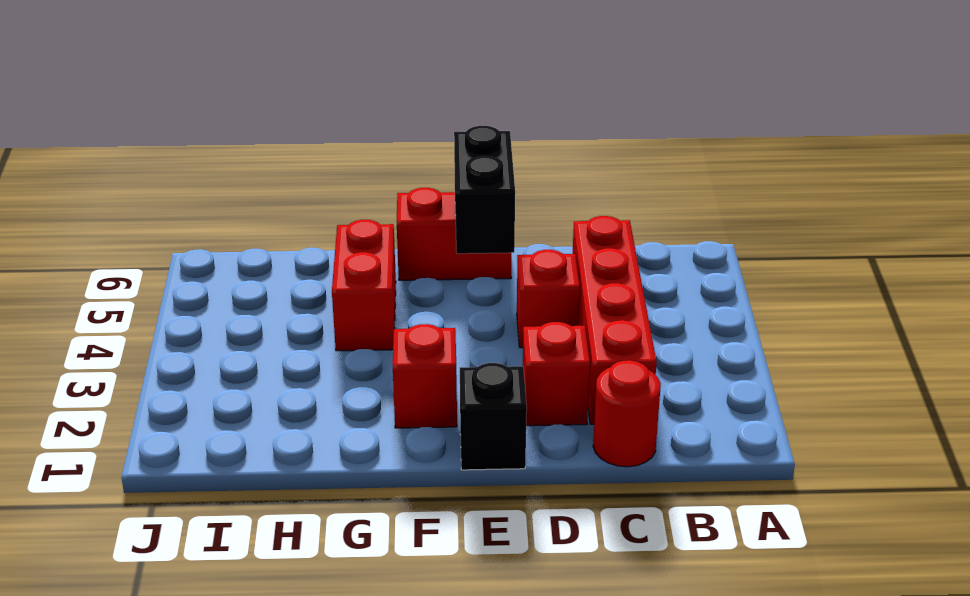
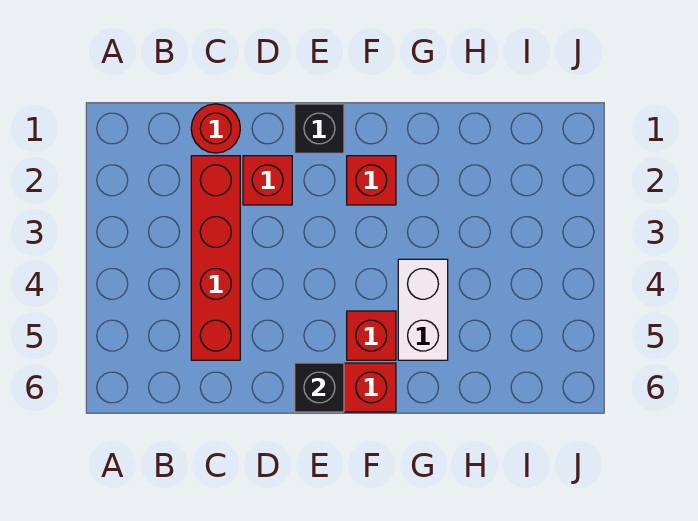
red brick D4 level 1 -> red brick F5 level 1
black brick E5:E6 level 2 -> black brick E6 level 2
red brick G4:G5 level 1 -> white brick G4:G5 level 1

